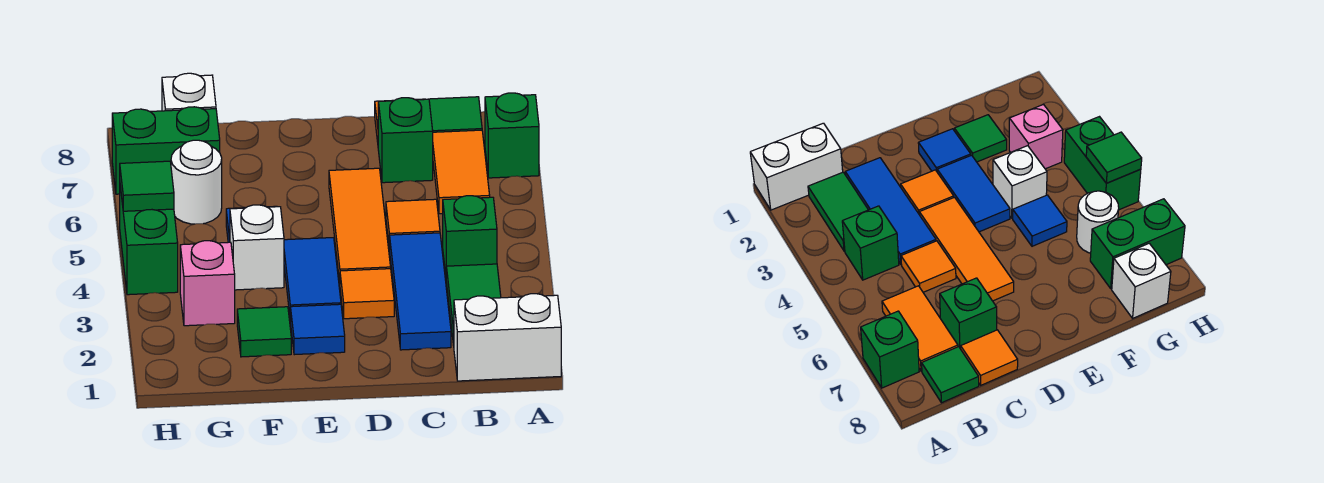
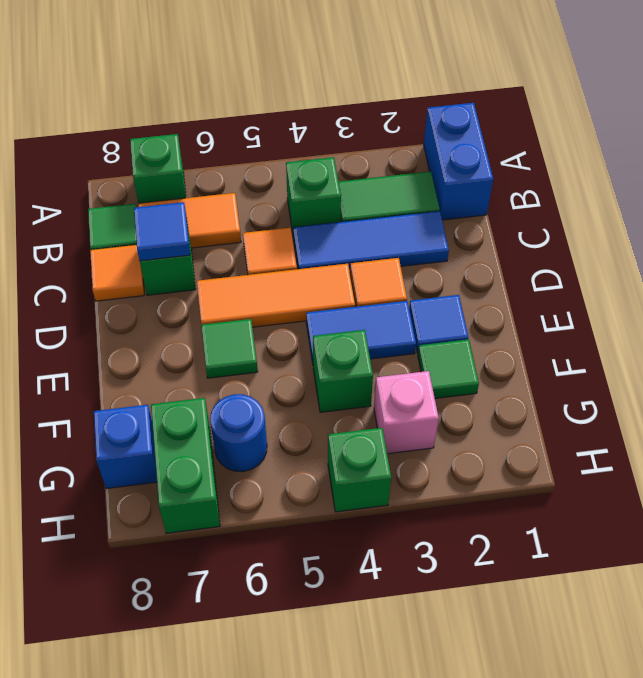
white brick A1:B1 level 1 -> blue brick A1:B1 level 1
white brick F4 level 1 -> green brick F4 level 1
blue tile F5 level 1 -> blue tile C7 level 2
white round brick G6 level 1 -> blue round brick G6 level 1
white brick G8 level 1 -> blue brick G8 level 1
green brick H4:H5 level 1 -> green brick H4 level 1
green tile H5 level 2 -> green tile E6 level 1

